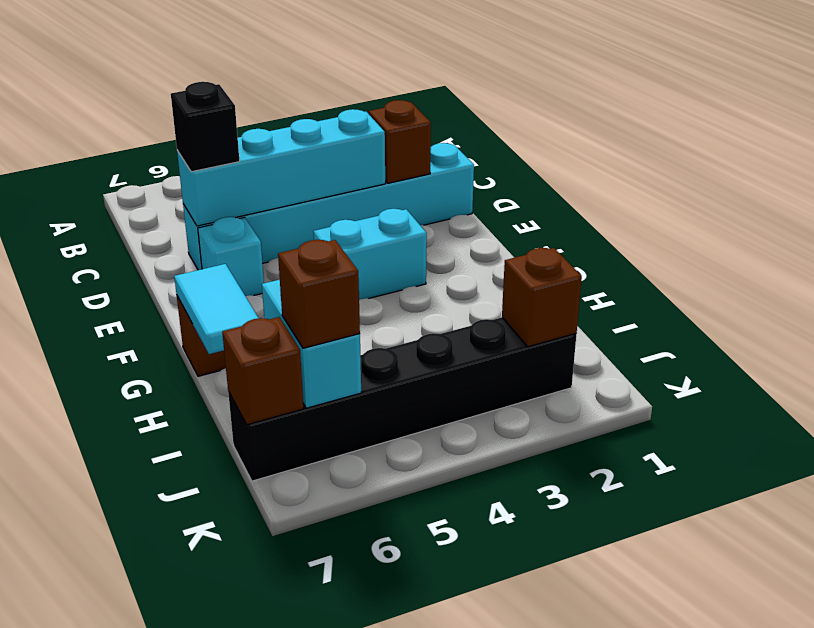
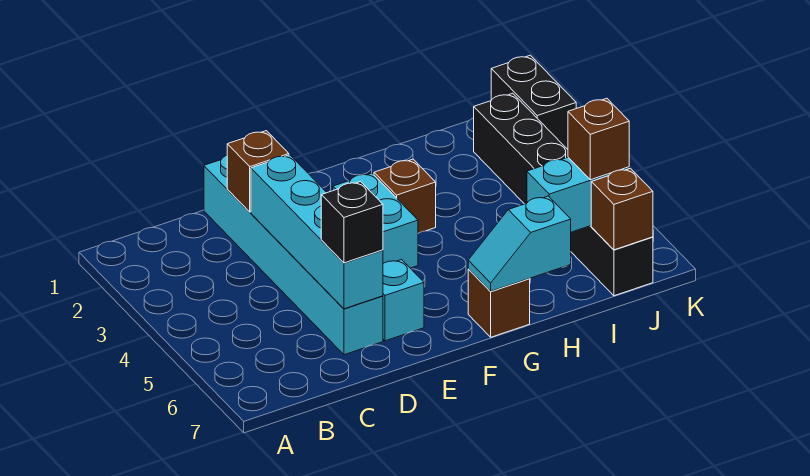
cyan tile G7:H7 level 2 -> cyan slope G7:H7 level 2 top H
brown brick J2 level 2 -> brown brick G3 level 1
none -> black brick K1:K2 level 1

